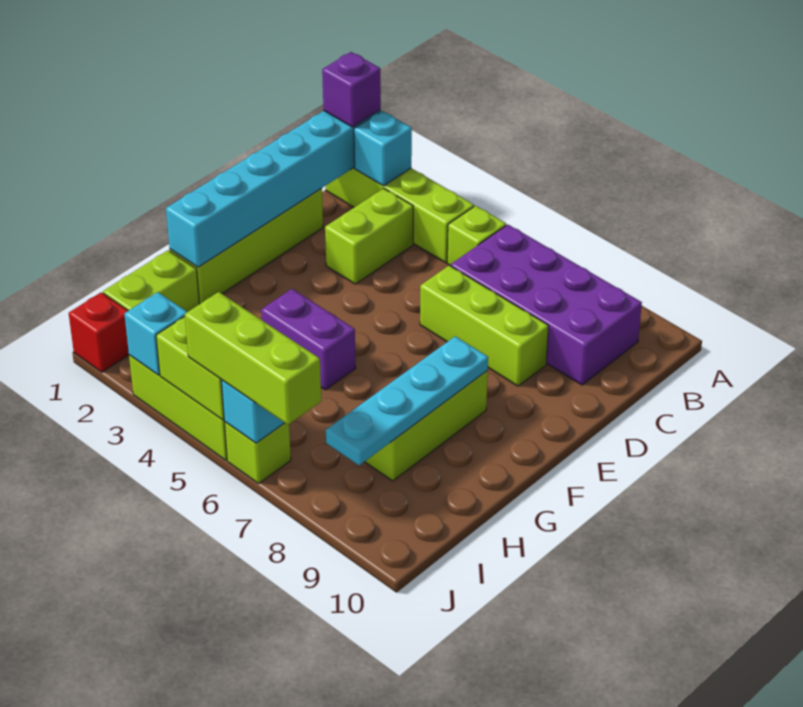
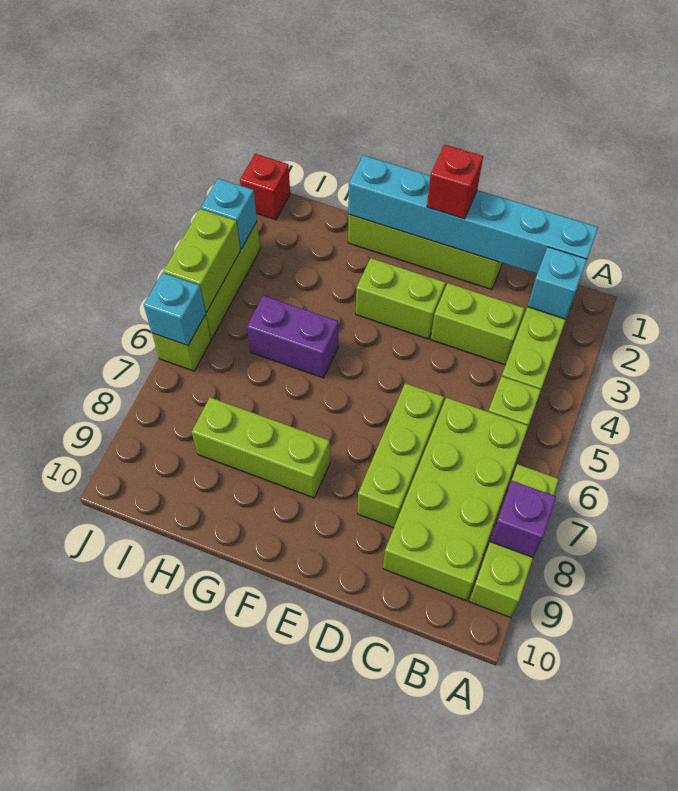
purple brick B1 level 3 -> purple brick A8 level 2
purple brick B6:C9 level 1 -> lime brick B6:C9 level 1
none -> red brick E1 level 3
cyan plate F8:I8 level 2 -> none
purple brick G4:G5 level 1 -> purple brick G5:H5 level 1
lime brick H1:I1 level 1 -> lime brick E3:F3 level 1
lime brick J5:J7 level 3 -> lime brick A7:A9 level 1

